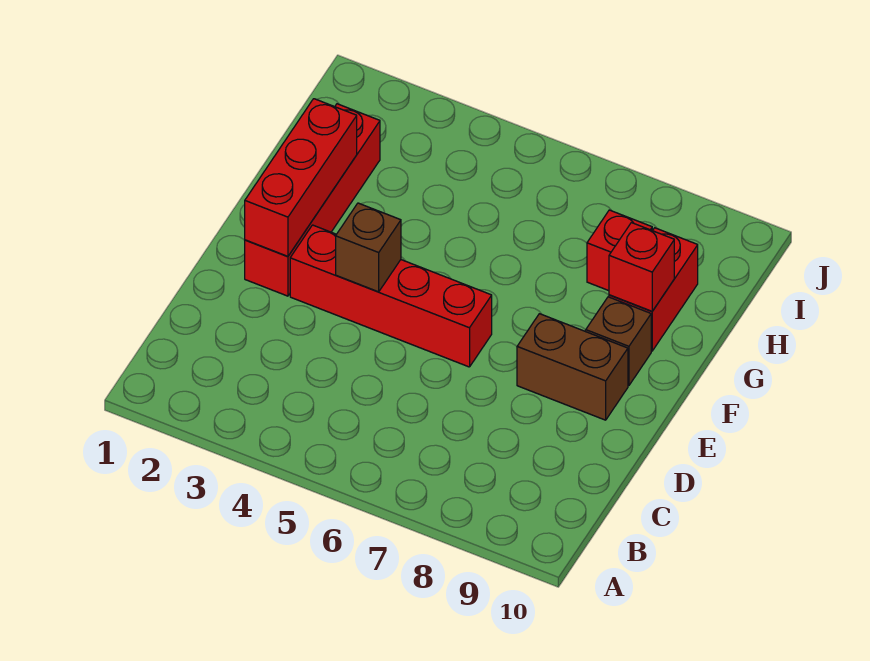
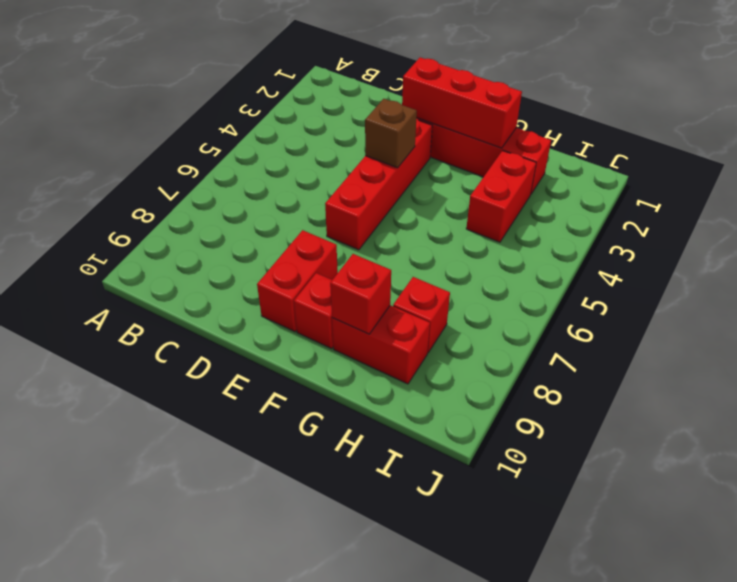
brown brick E8:E9 level 1 -> red brick E8:E9 level 1
brown brick F9 level 1 -> red brick F9 level 1
none -> red brick H3:H4 level 1

